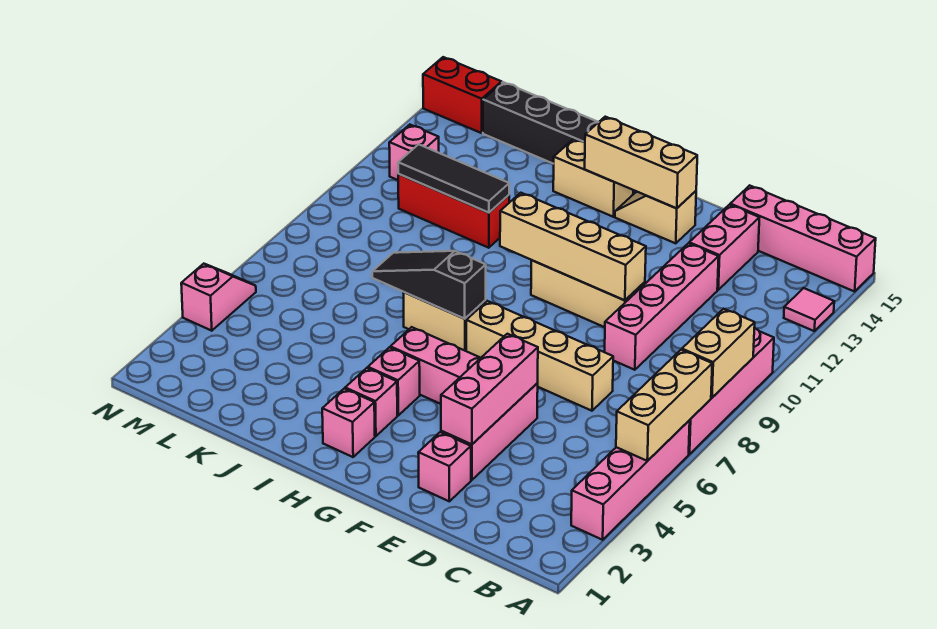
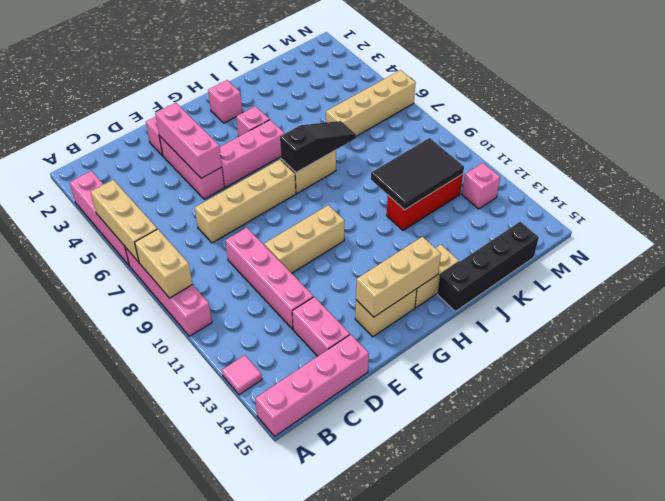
tan brick E10:H10 level 2 -> tan brick K6:N6 level 1
tan slope F14:G14 level 1 top F -> tan brick F14:G14 level 1
pink brick H3 level 1 -> none
black tile J11:L11 level 2 -> black tile J10:L11 level 2
red brick M15:N15 level 1 -> none
pink slope N4:N5 level 1 top 4 -> none

